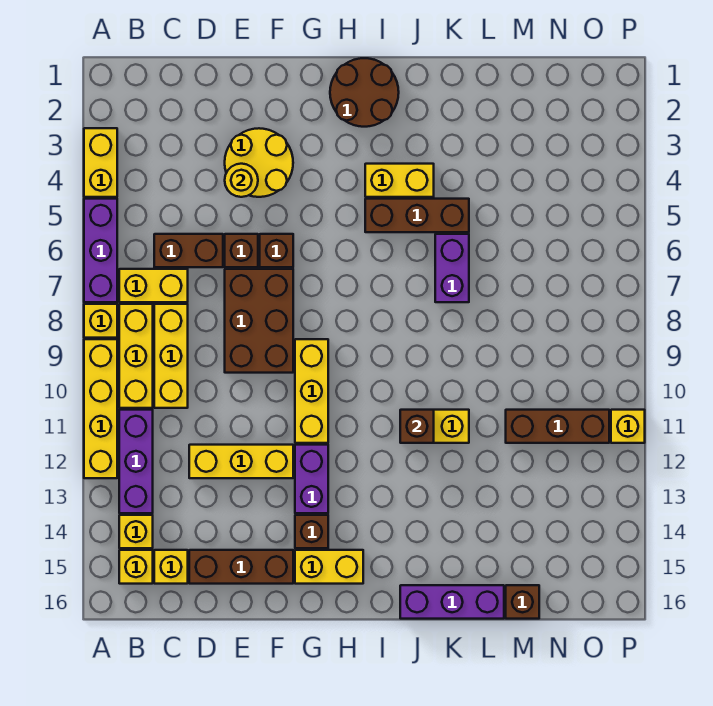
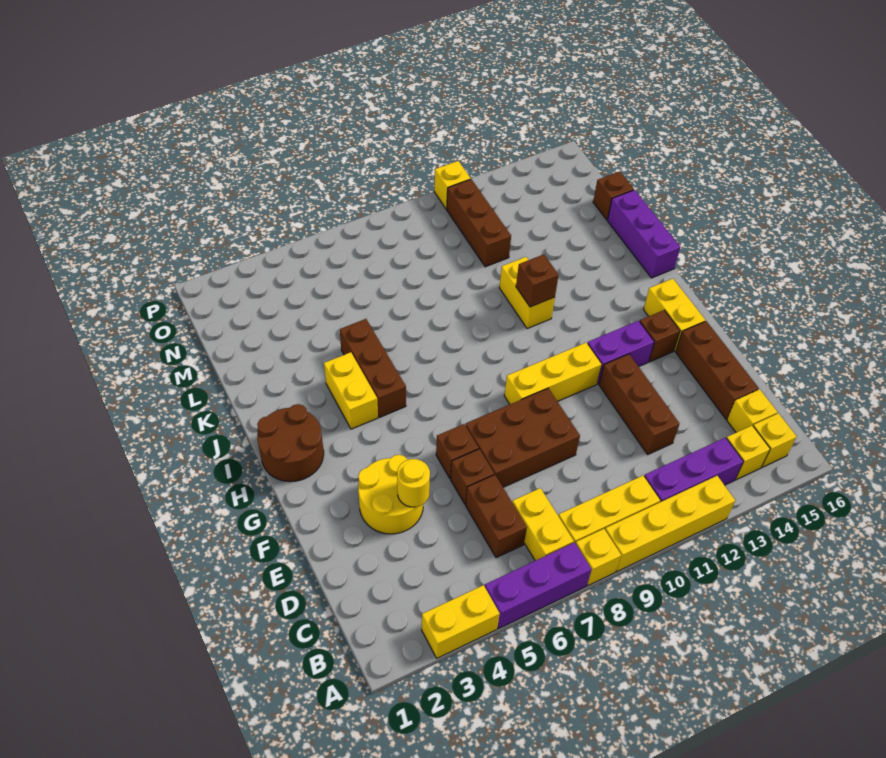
yellow brick C8:C10 level 1 -> none
yellow brick D12:F12 level 1 -> brown brick D12:F12 level 1
purple brick K6:K7 level 1 -> none

